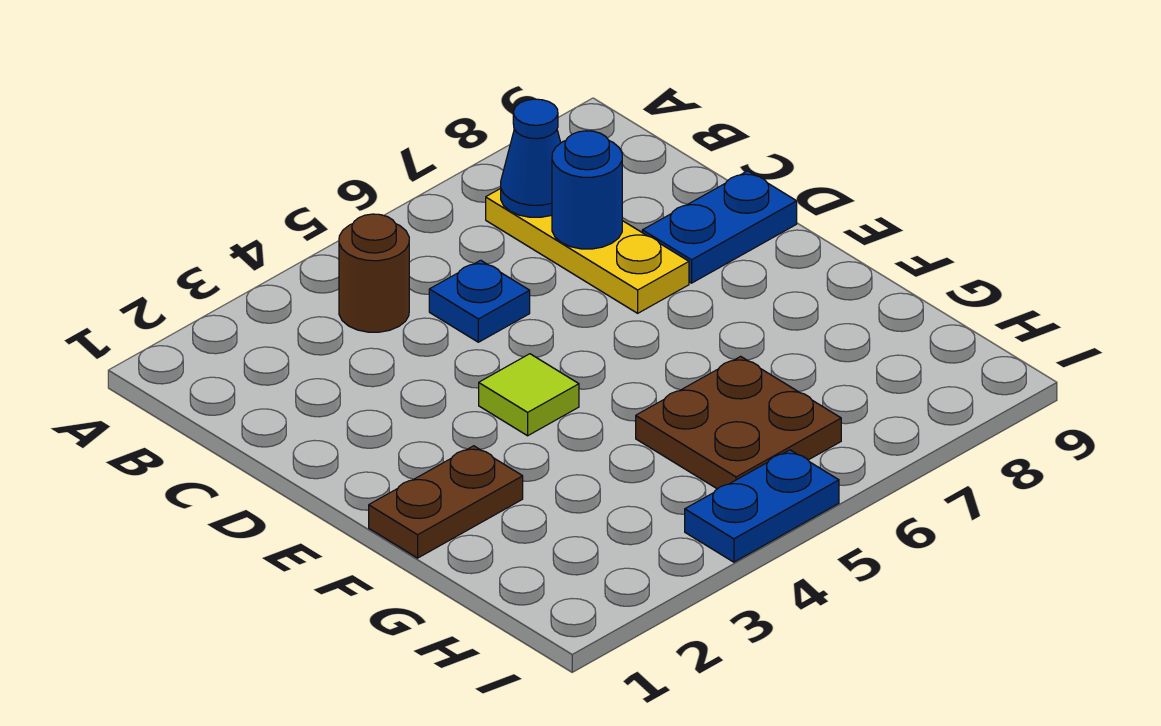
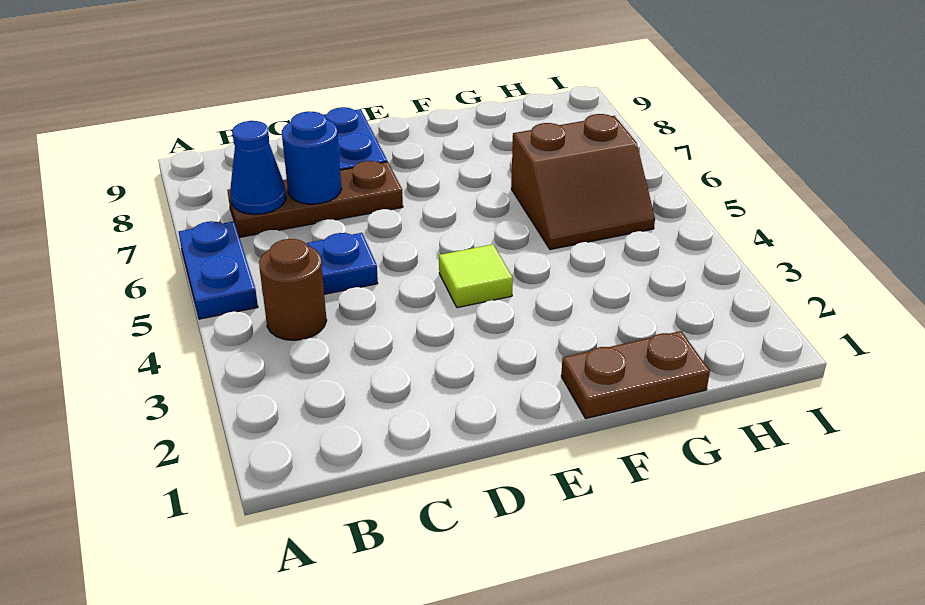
yellow plate B7:D7 level 1 -> brown plate B7:D7 level 1
brown plate F1:F2 level 1 -> brown plate F1:G1 level 1
brown plate G5:H6 level 1 -> brown slope G5:H6 level 1 top 6
blue plate I4:I5 level 1 -> blue plate A5:A6 level 1

